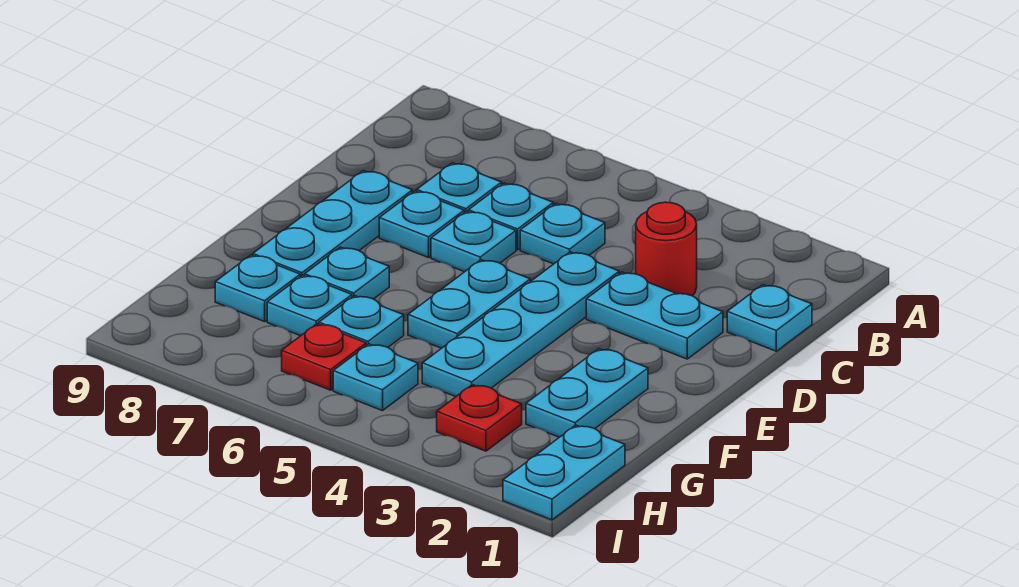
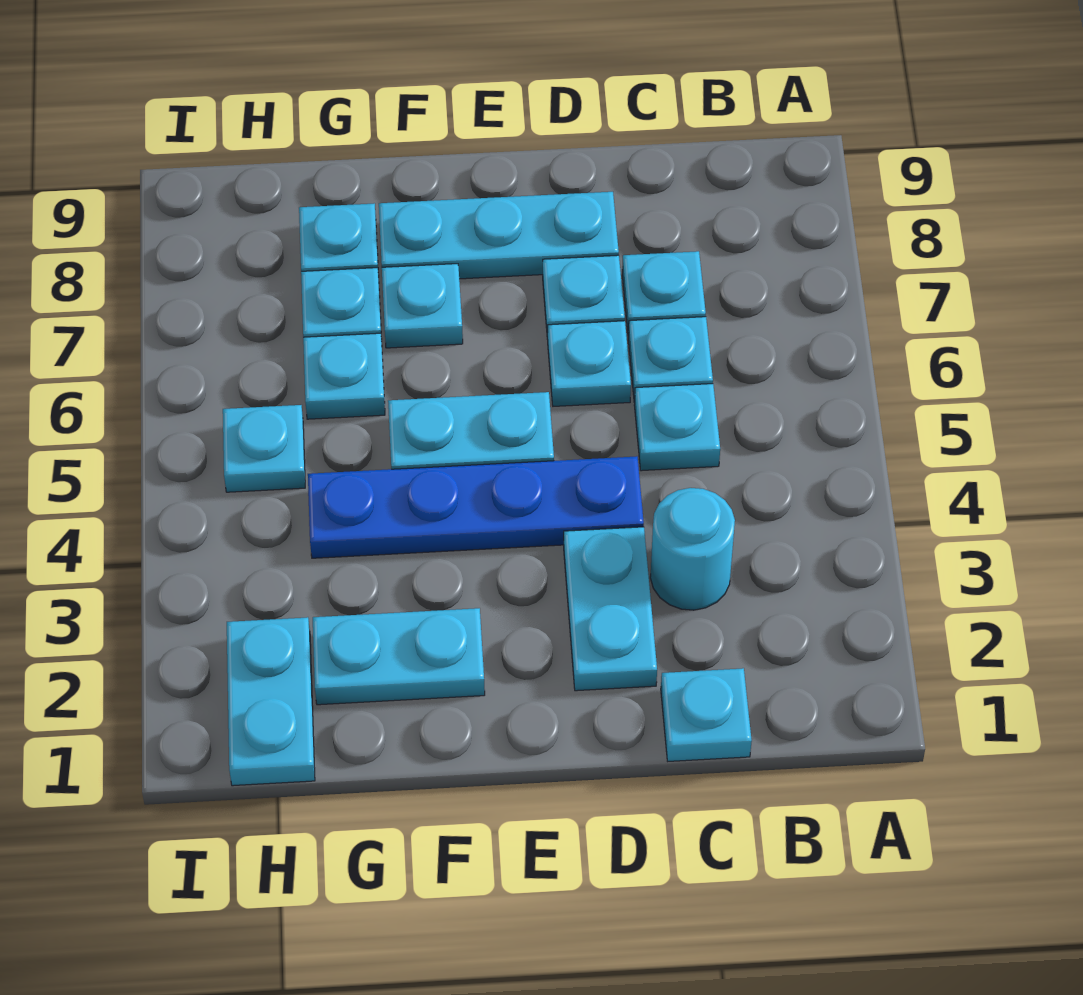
red round brick C3 level 1 -> cyan round brick C3 level 1
cyan plate D4:G4 level 1 -> blue plate D4:G4 level 1
cyan plate H1:I1 level 1 -> cyan plate H1:H2 level 1
red plate H3 level 1 -> none
red plate H6 level 1 -> none

